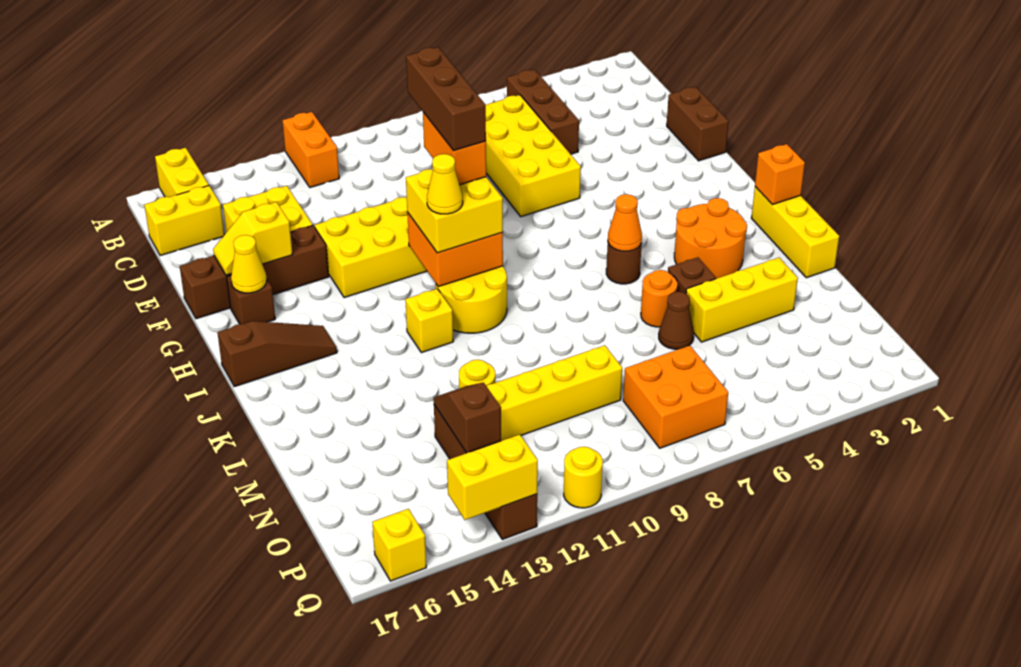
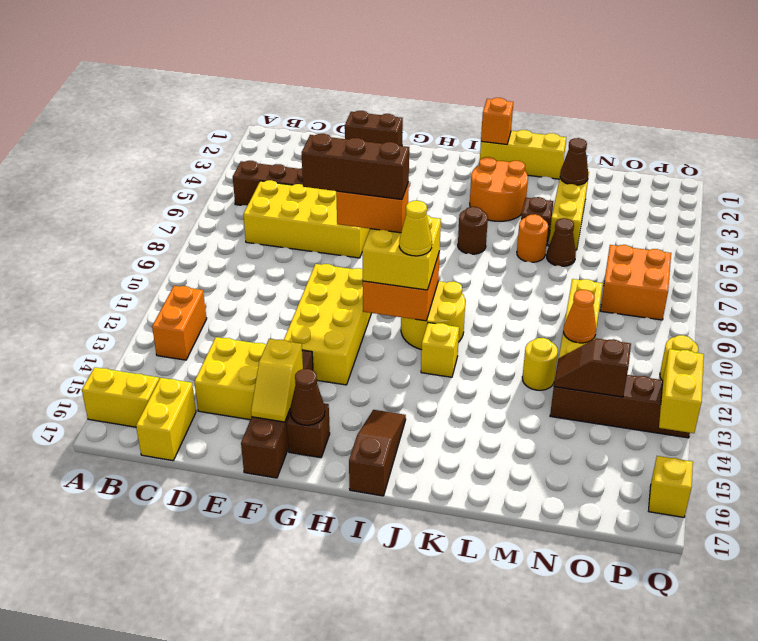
orange brick A12:B12 level 1 -> orange brick B12:B13 level 1
yellow cone G16 level 2 -> brown cone G16 level 2
orange cone J6 level 2 -> orange cone N11 level 2
none -> brown cone M3 level 2

